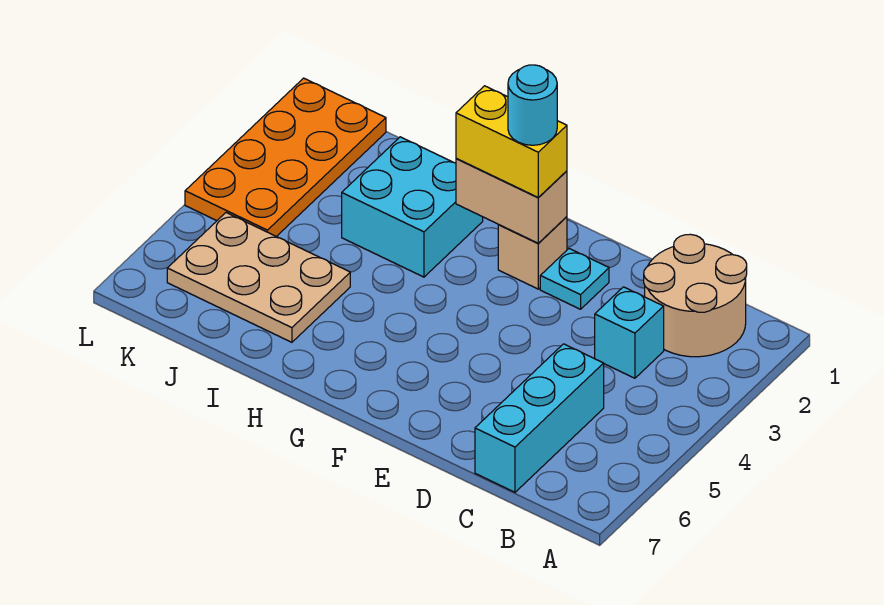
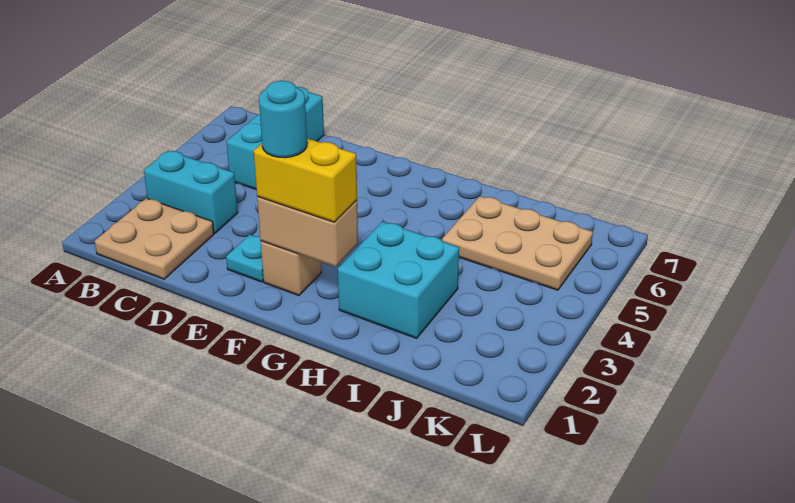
tan round brick B1:C2 level 1 -> tan plate B1:C2 level 1
cyan brick C3 level 1 -> cyan brick B3:C3 level 1
orange plate K1:L4 level 1 -> none

